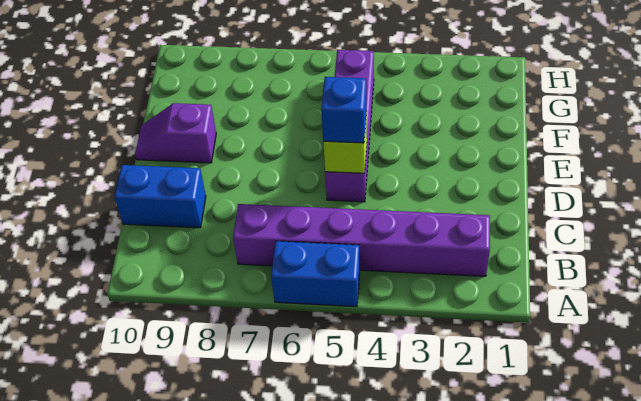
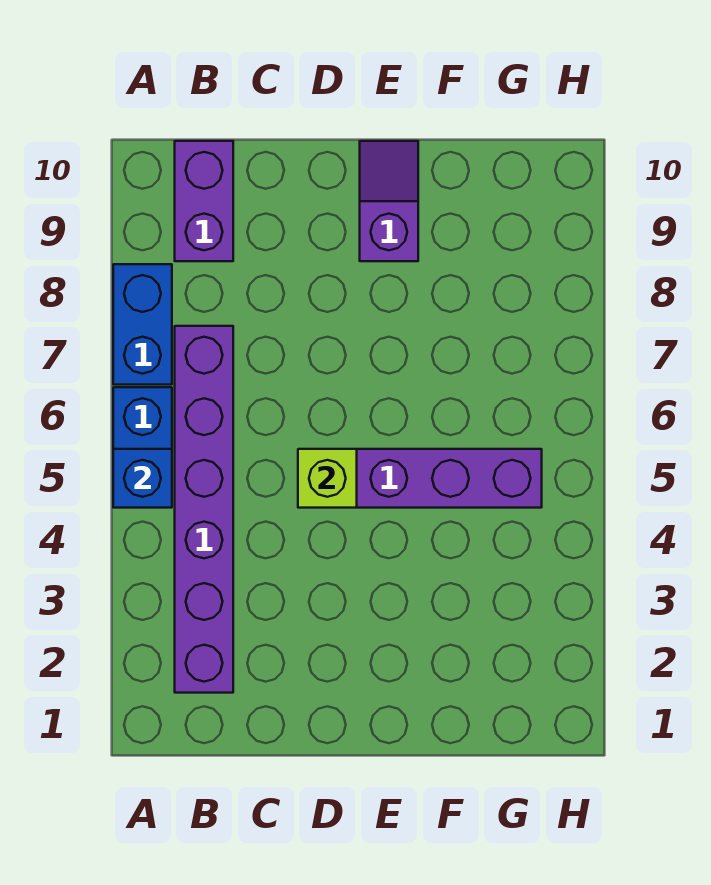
none -> purple brick B9:B10 level 1
blue brick C9:C10 level 1 -> blue brick A7:A8 level 1
blue brick D5 level 3 -> blue brick A5 level 2

